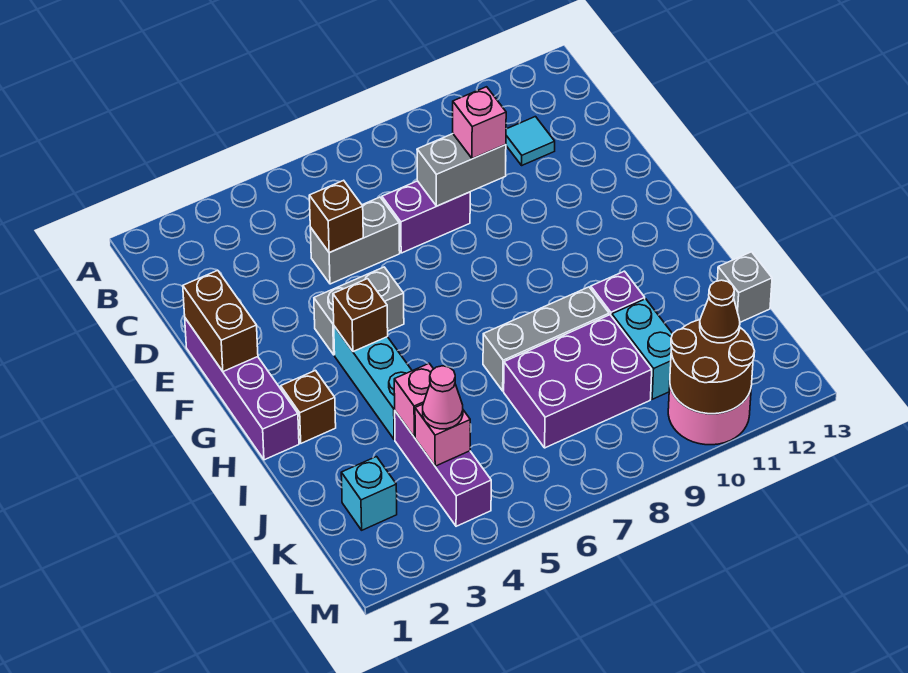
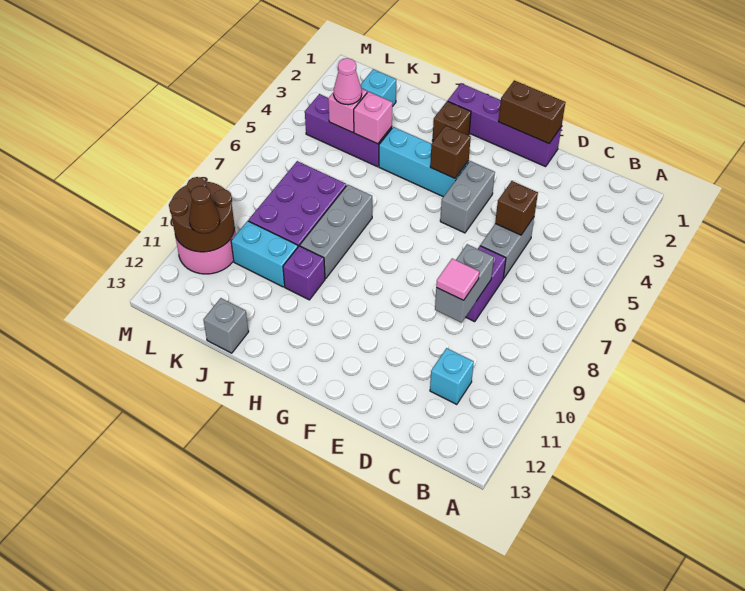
cyan tile C11 level 1 -> cyan brick C11 level 1
pink brick D9 level 3 -> pink tile D9 level 3

